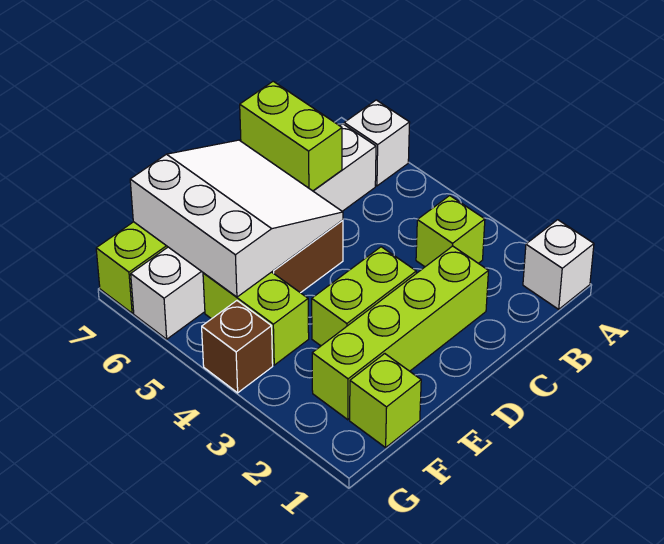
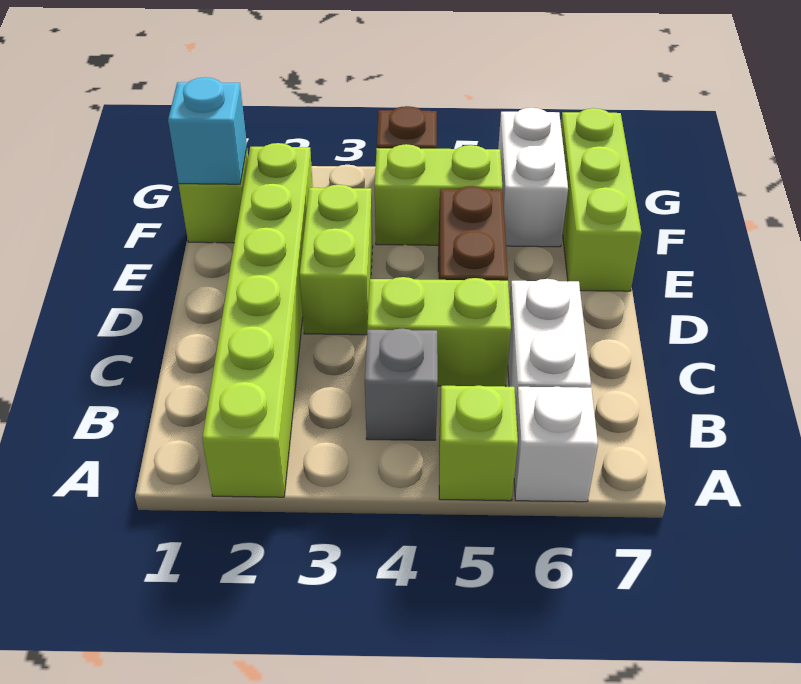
white brick A1 level 1 -> none
lime brick B3 level 1 -> lime brick A5 level 1
none -> grey brick B4 level 1
lime brick C2:F2 level 1 -> lime brick A2:F2 level 1
lime brick C6:C7 level 2 -> lime brick C4:C5 level 1
white slope D5:F7 level 2 top F -> none
none -> cyan brick F1 level 2

